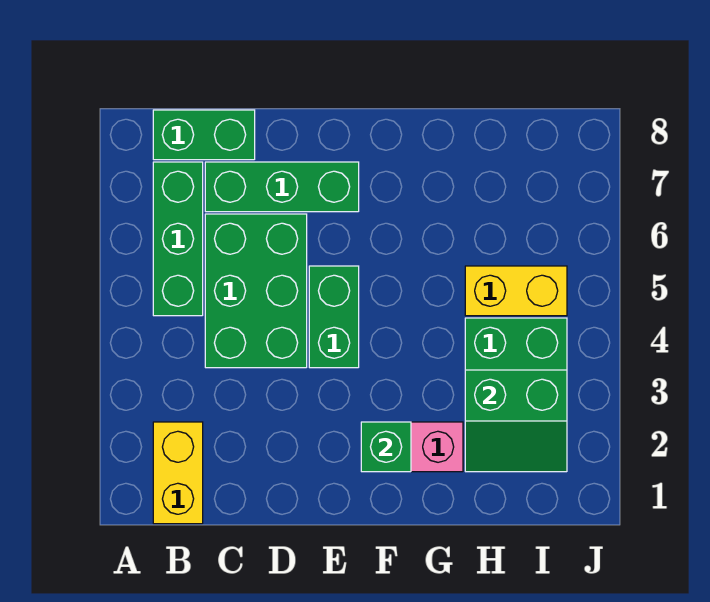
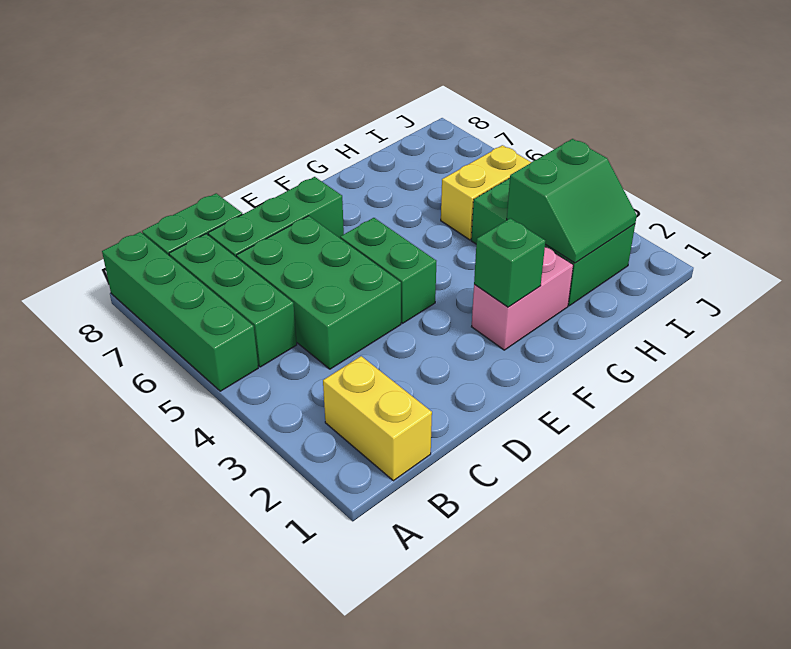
none -> green brick A5:A8 level 1

